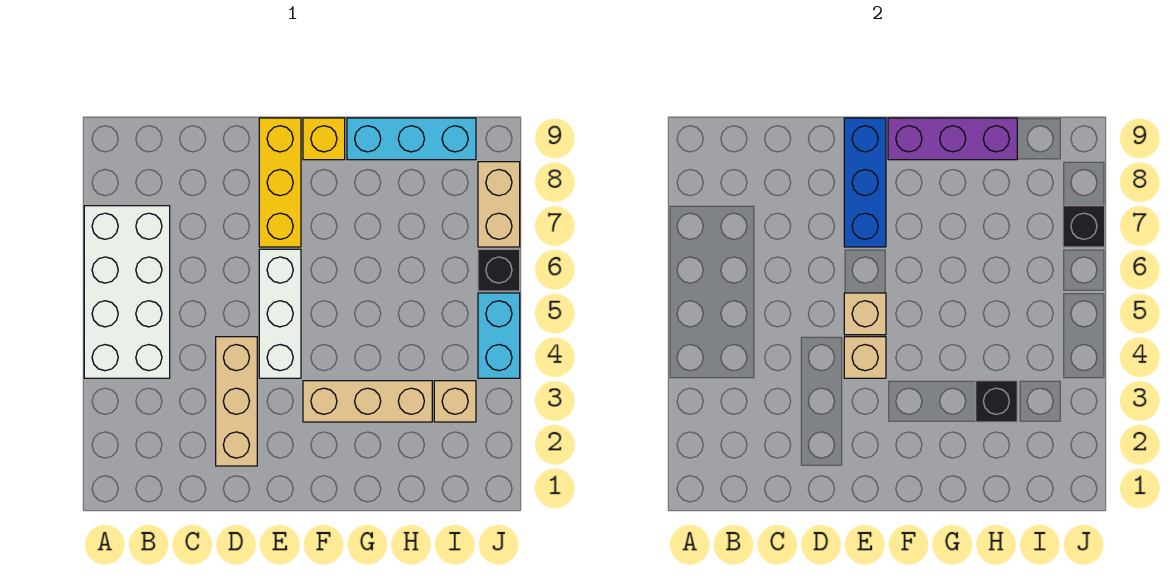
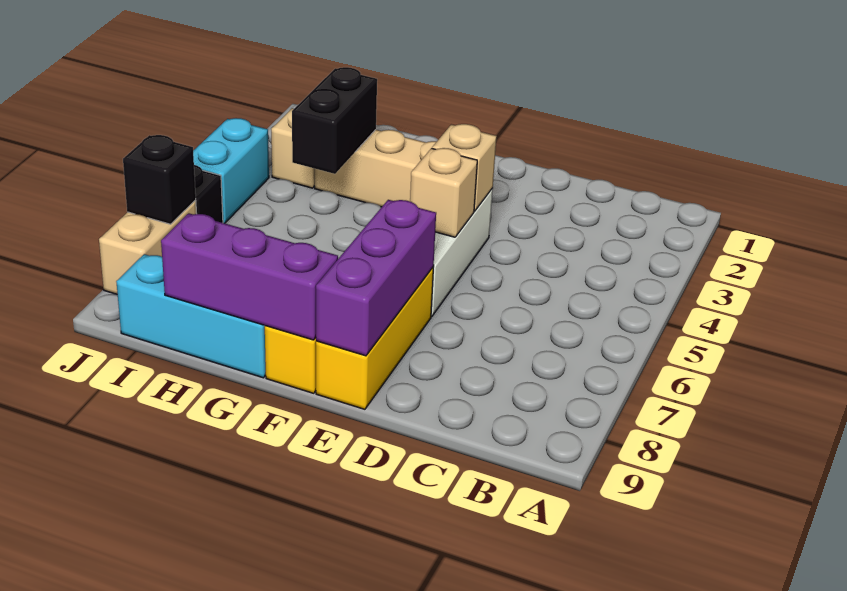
white brick A4:B7 level 1 -> none
tan brick D2:D4 level 1 -> none
blue brick E7:E9 level 2 -> purple brick E7:E9 level 2
black brick H3 level 2 -> black brick H3:H4 level 2

